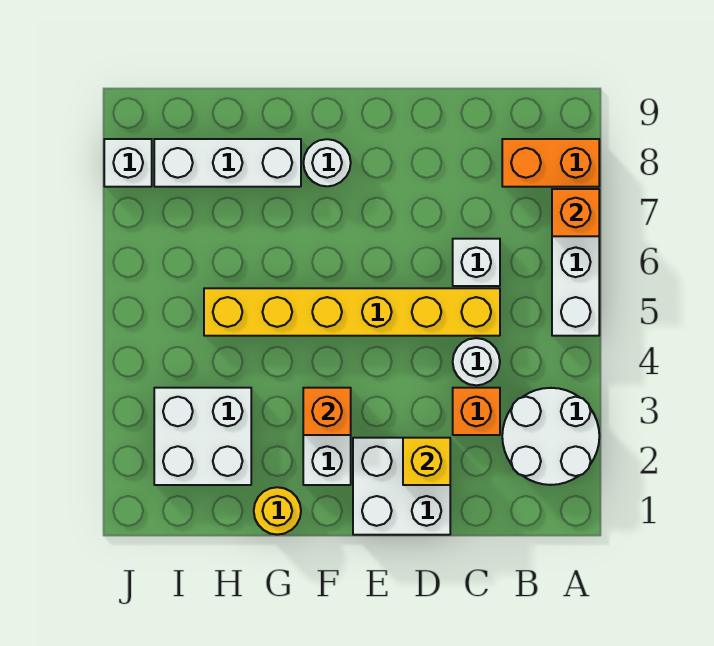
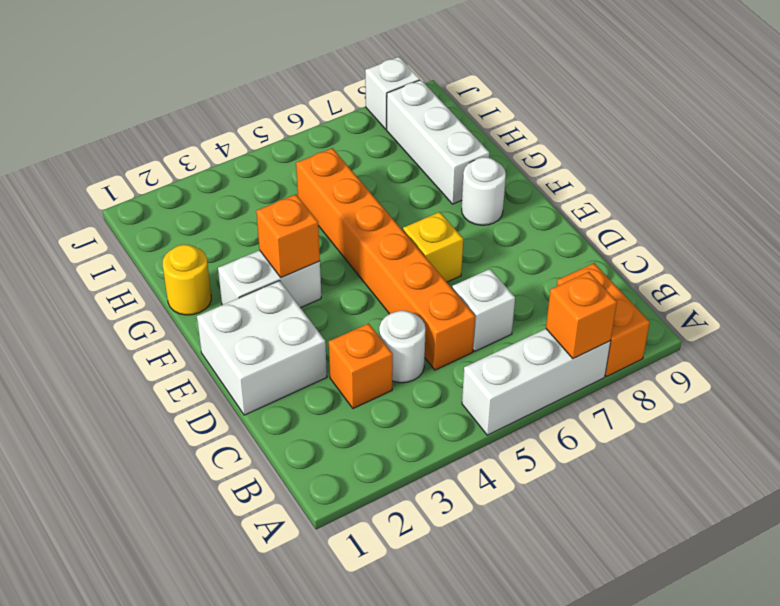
white round brick A2:B3 level 1 -> none
yellow brick C5:H5 level 1 -> orange brick C5:H5 level 1
yellow brick D2 level 2 -> yellow brick E6 level 1
white brick H2:I3 level 1 -> none

